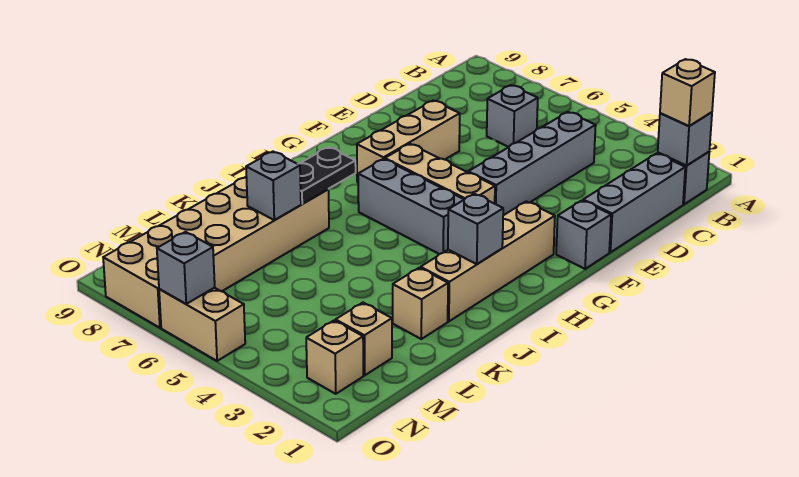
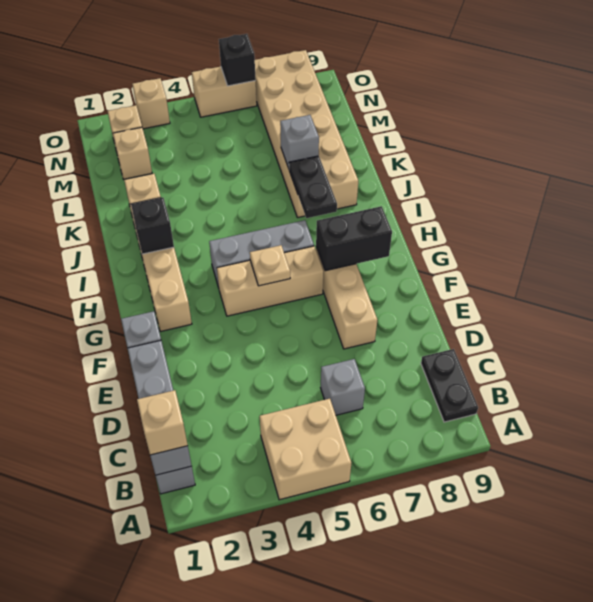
none -> tan brick A4:B5 level 1
none -> black plate B9:C9 level 1
grey brick C4:F4 level 1 -> none
none -> tan plate G5 level 2
none -> black brick G7:G8 level 2
grey brick I2 level 2 -> black brick I2 level 2
none -> tan brick O3 level 1
grey brick O6 level 2 -> black brick O6 level 2

